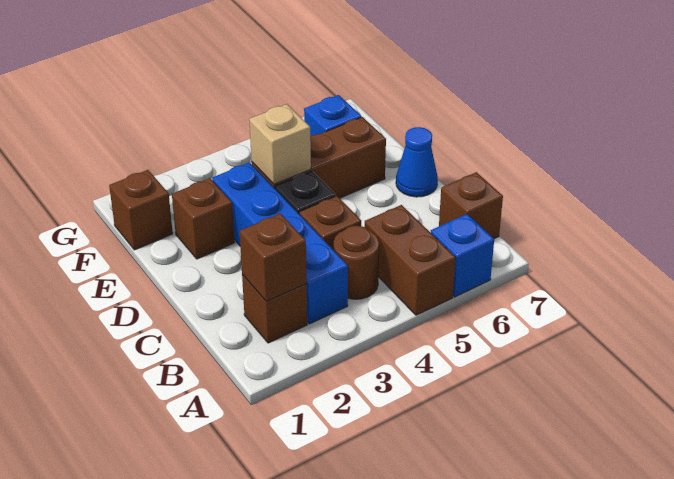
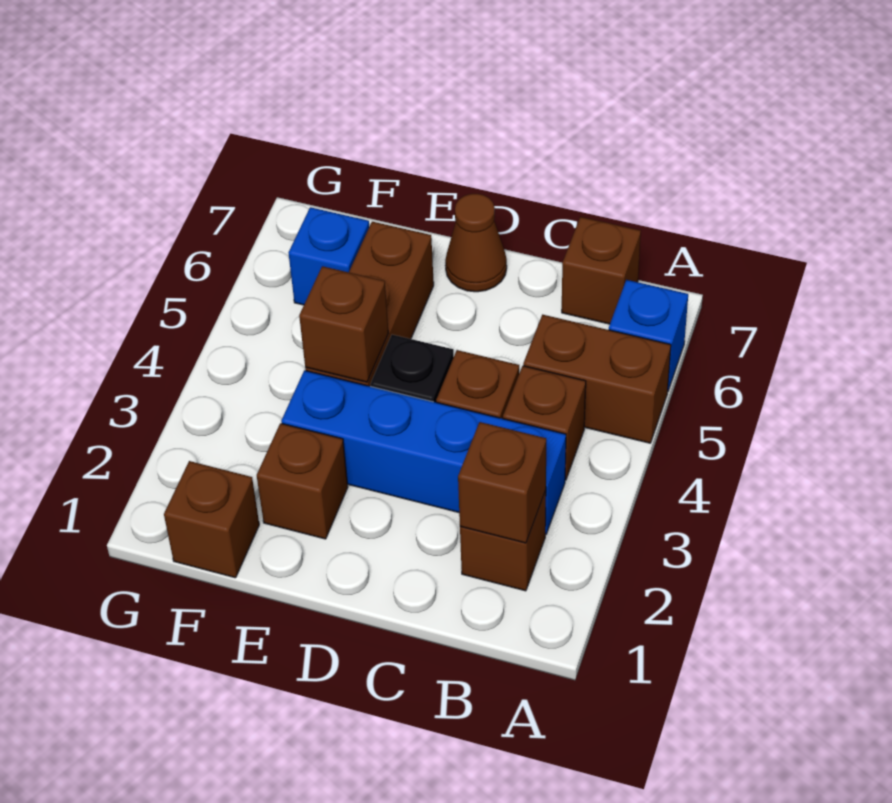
brown round brick B4 level 1 -> brown brick B4 level 1
blue cone D7 level 1 -> brown cone D7 level 1
tan brick E4 level 2 -> brown brick E4 level 2

